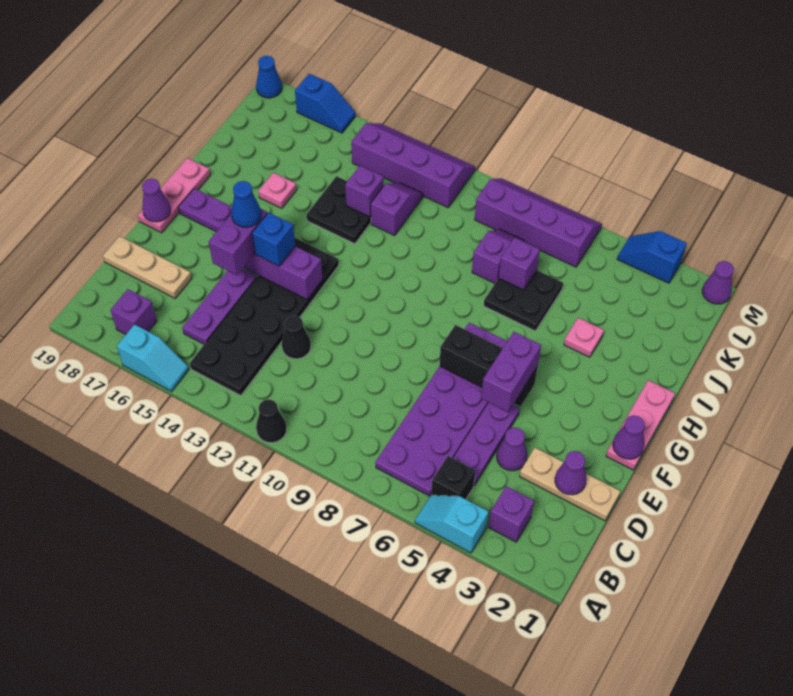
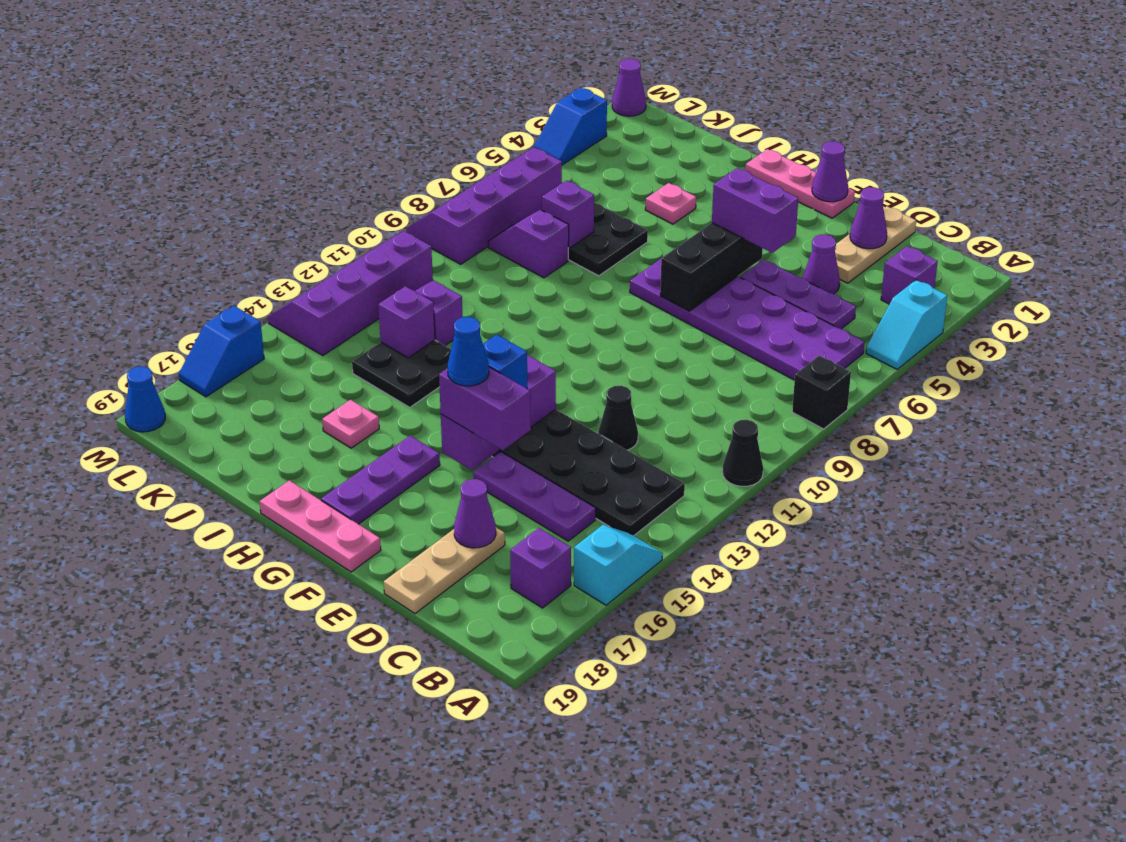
black brick B5 level 1 -> black brick A8 level 1
purple cone F19 level 2 -> purple cone D17 level 2
blue slope M16:M17 level 1 top 17 -> blue slope M16:M17 level 1 top 16

